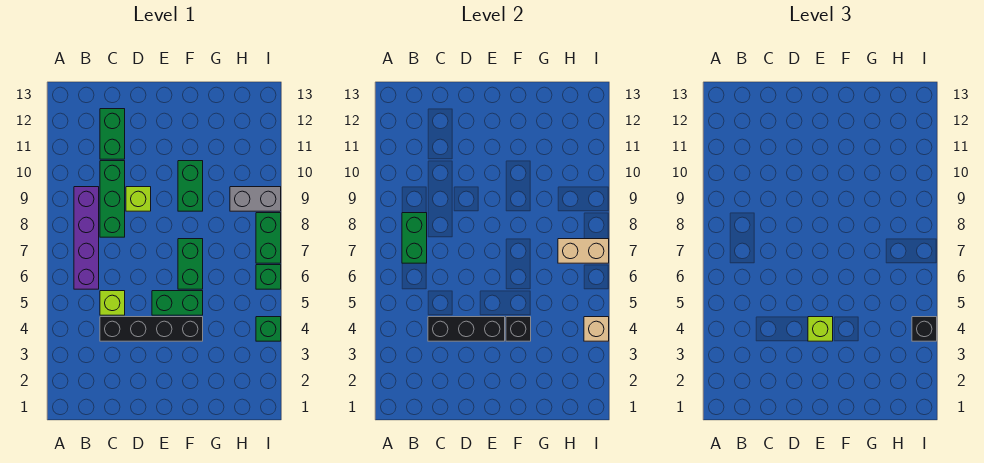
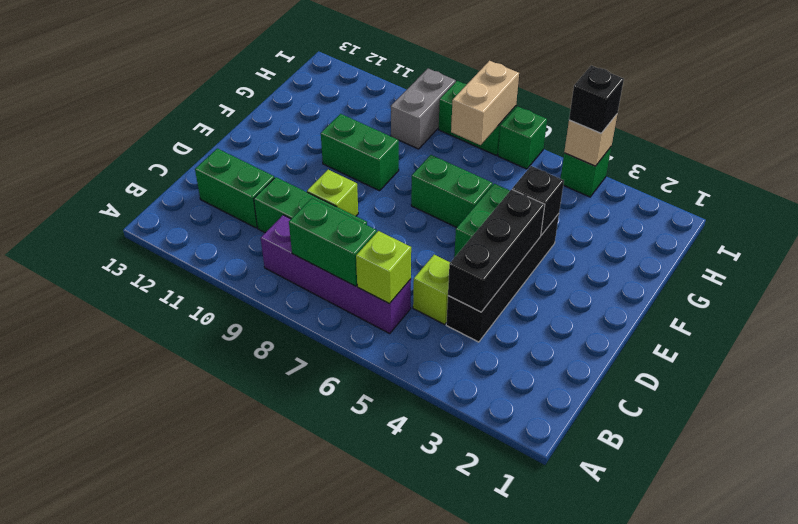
lime brick E4 level 3 -> lime brick B6 level 2

